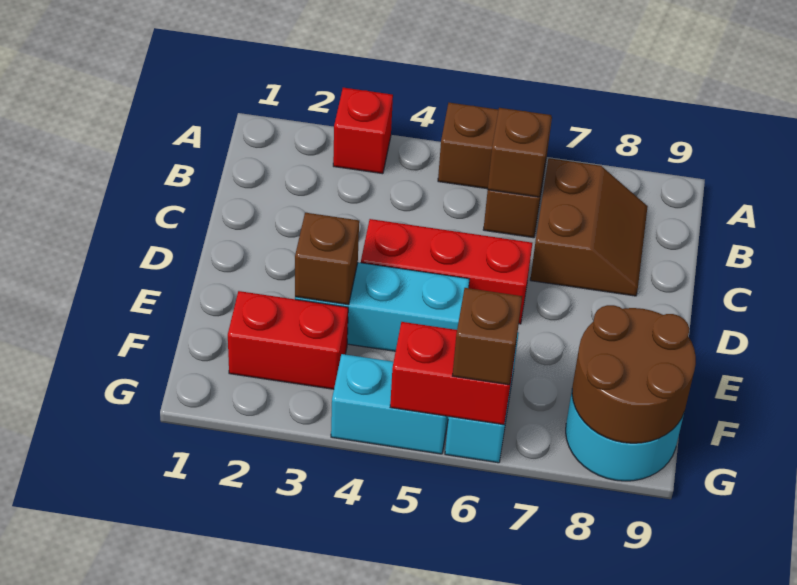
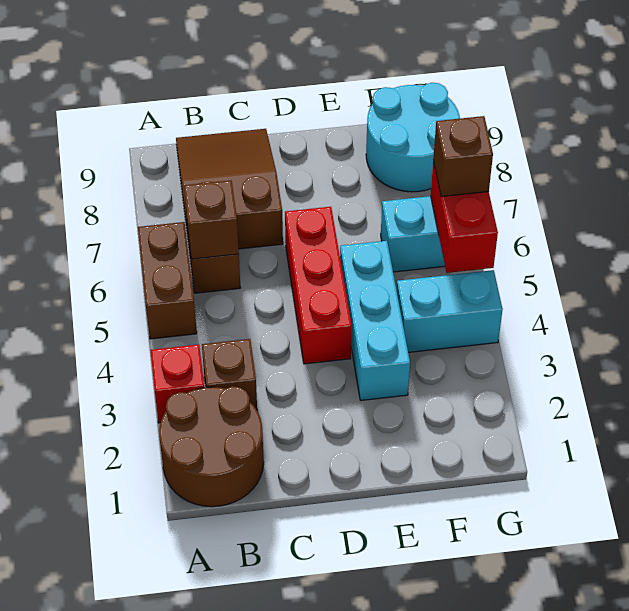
brown slope B7:C8 level 1 top 7 -> brown slope B7:C9 level 1 top 7
brown brick E3 level 2 -> brown brick B3 level 1
red brick F2:F3 level 1 -> none
brown round brick F8:G9 level 2 -> brown round brick A1:B2 level 1
cyan brick G4:G5 level 1 -> cyan brick F4:G4 level 1

